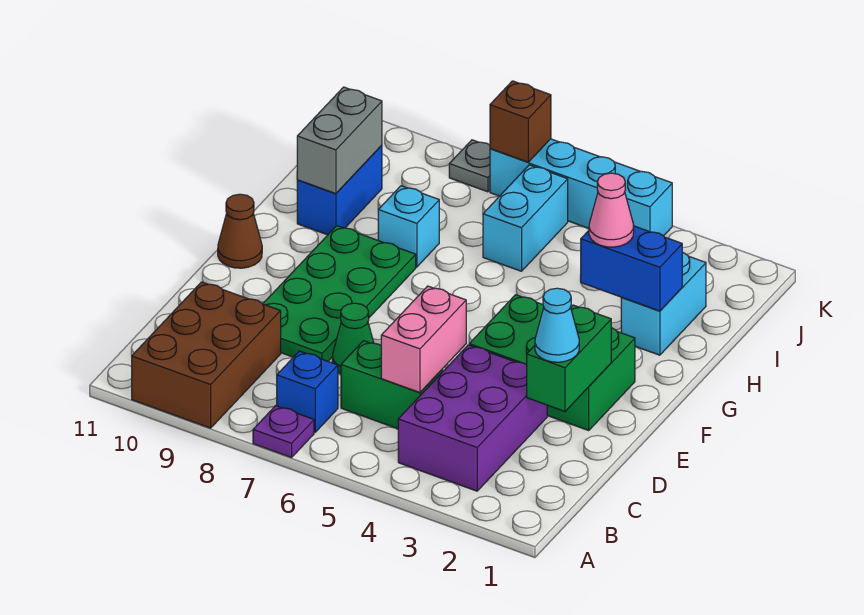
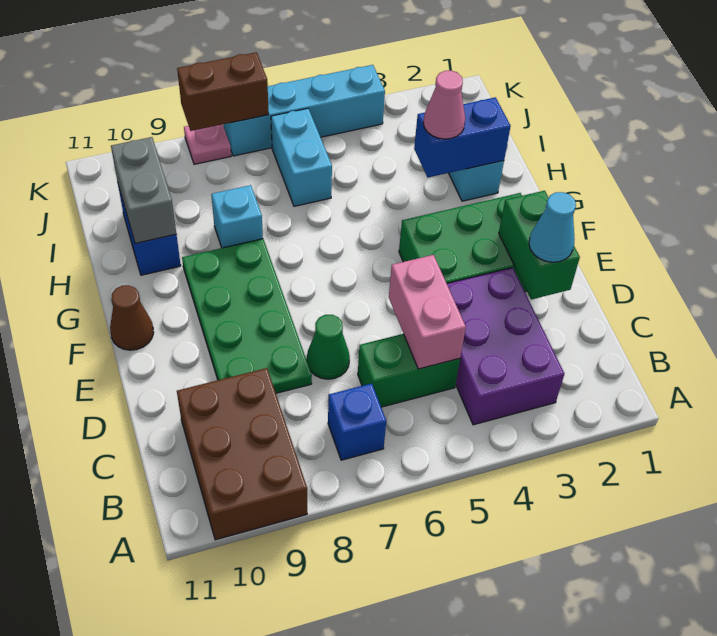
purple plate A7 level 1 -> none
brown brick K7 level 2 -> brown brick K7:K8 level 2
grey plate K8 level 1 -> pink plate K8 level 1

